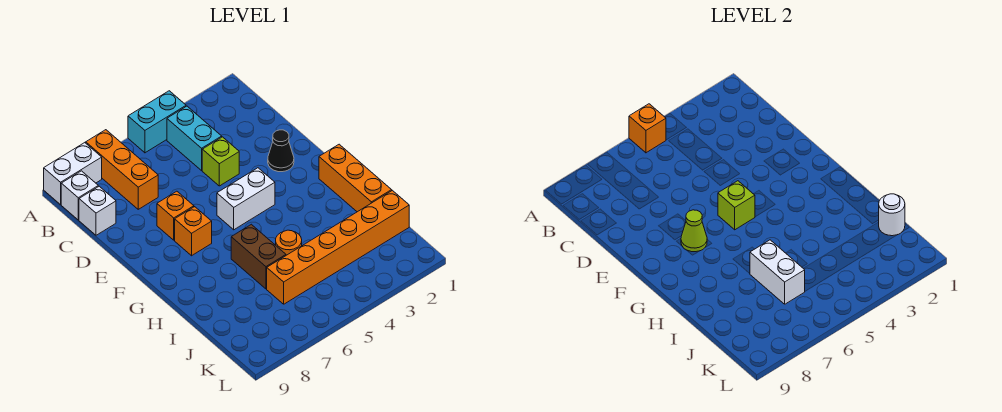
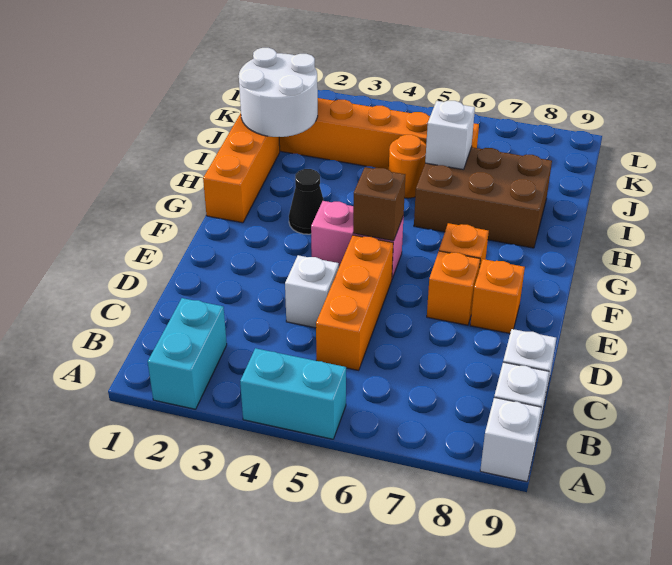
orange brick A5 level 2 -> orange brick E8 level 1
orange brick A7:C7 level 1 -> orange brick C5:E5 level 1
white brick A8:A9 level 1 -> white brick A9 level 1
cyan brick B4:C4 level 1 -> cyan brick A2:B2 level 1
lime brick D4 level 1 -> white brick D4 level 1
black cone E2 level 1 -> black cone G3 level 1
white brick F4:F5 level 1 -> pink brick F4:F5 level 1
lime brick F5 level 2 -> brown brick F5 level 2
lime cone F7 level 2 -> none
brown brick H6:I6 level 1 -> brown brick H6:I8 level 1
white brick I6:J6 level 2 -> white brick I6 level 2
white round brick J1 level 2 -> white round brick I1:J2 level 2

